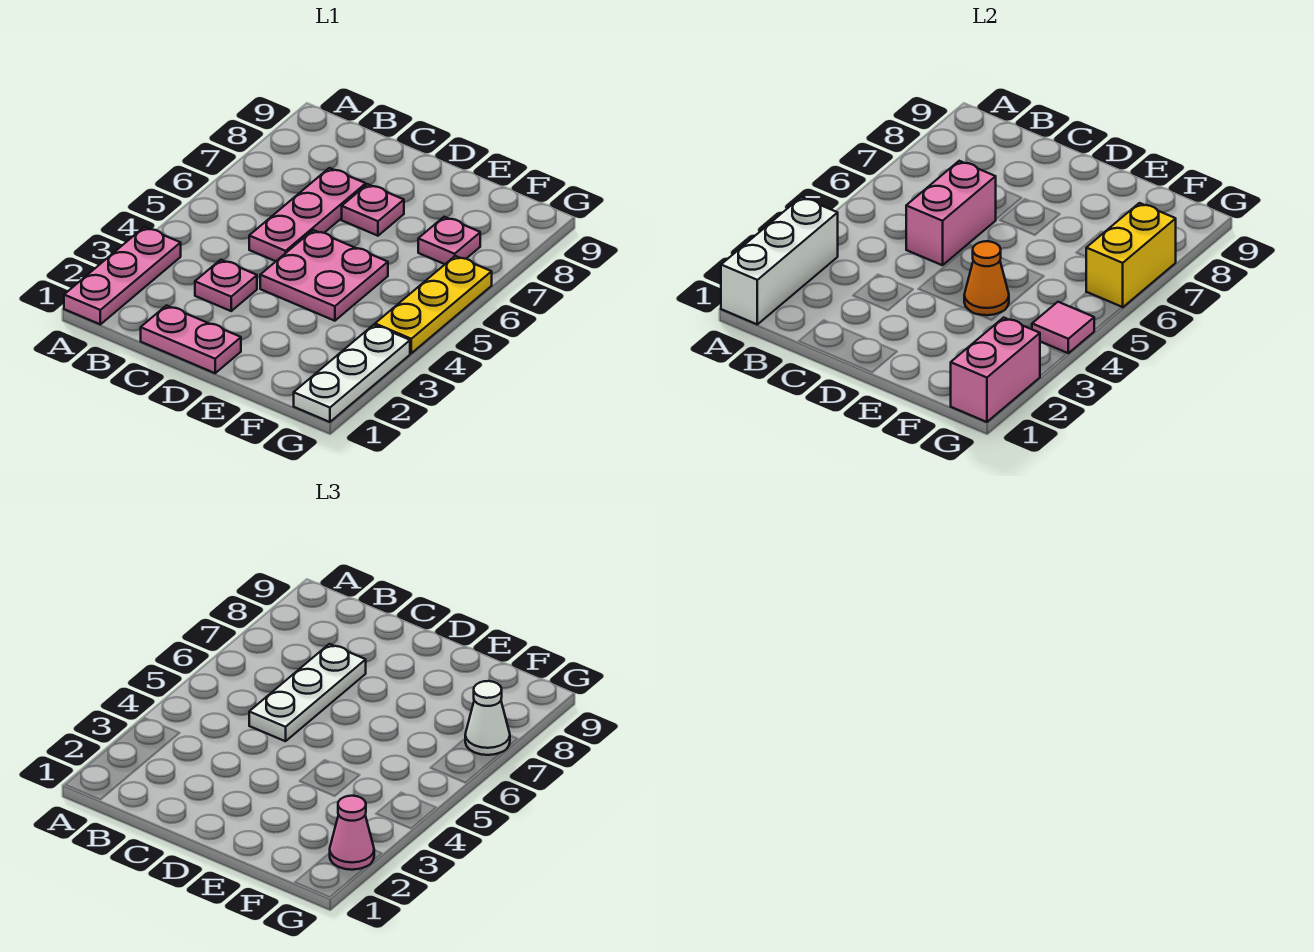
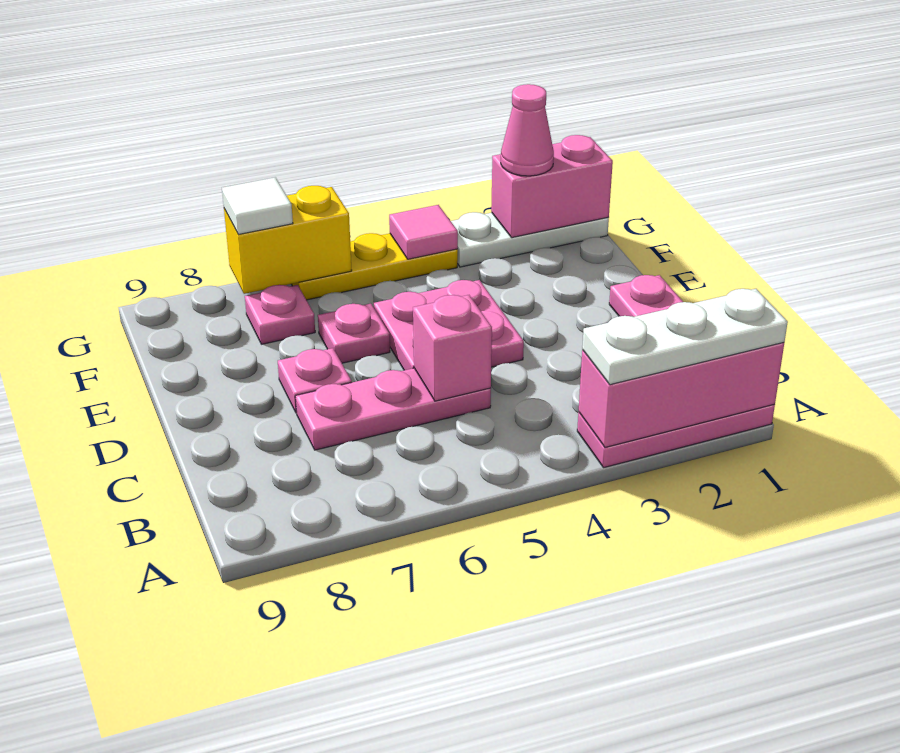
white brick A1:A3 level 2 -> pink brick A1:A3 level 2
pink plate C3 level 1 -> pink plate E6 level 1
pink brick C5:C6 level 2 -> pink brick C5 level 2
white plate C5:C7 level 3 -> white plate A1:A3 level 3
orange cone E4 level 2 -> none
white cone G7 level 3 -> white tile G7 level 3

